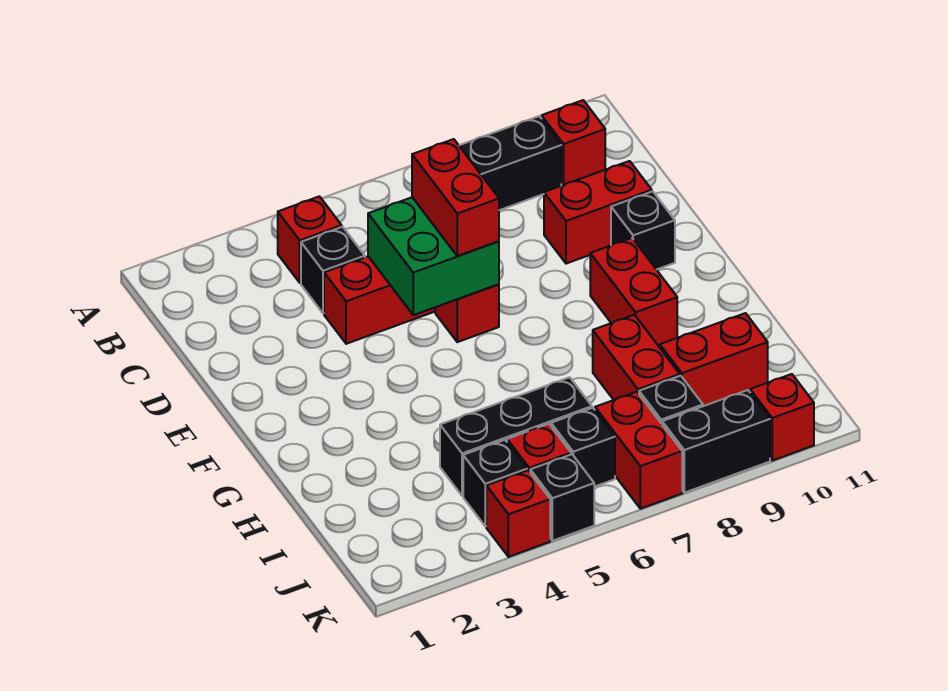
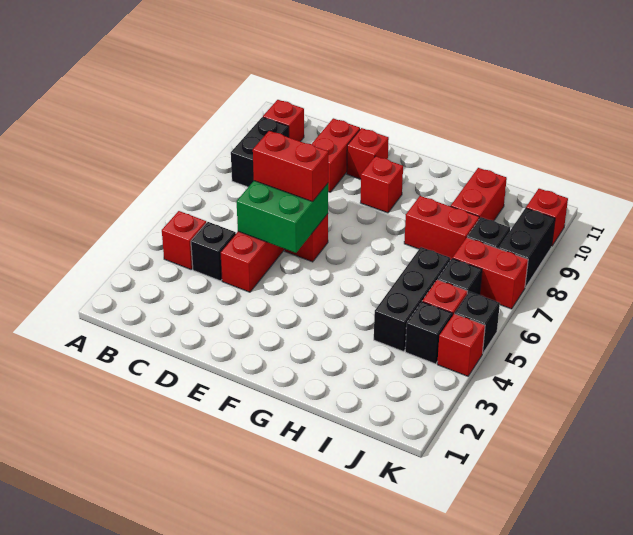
black brick E10 level 1 -> red brick E10 level 1
red brick F9:G9 level 1 -> red brick F9 level 1

